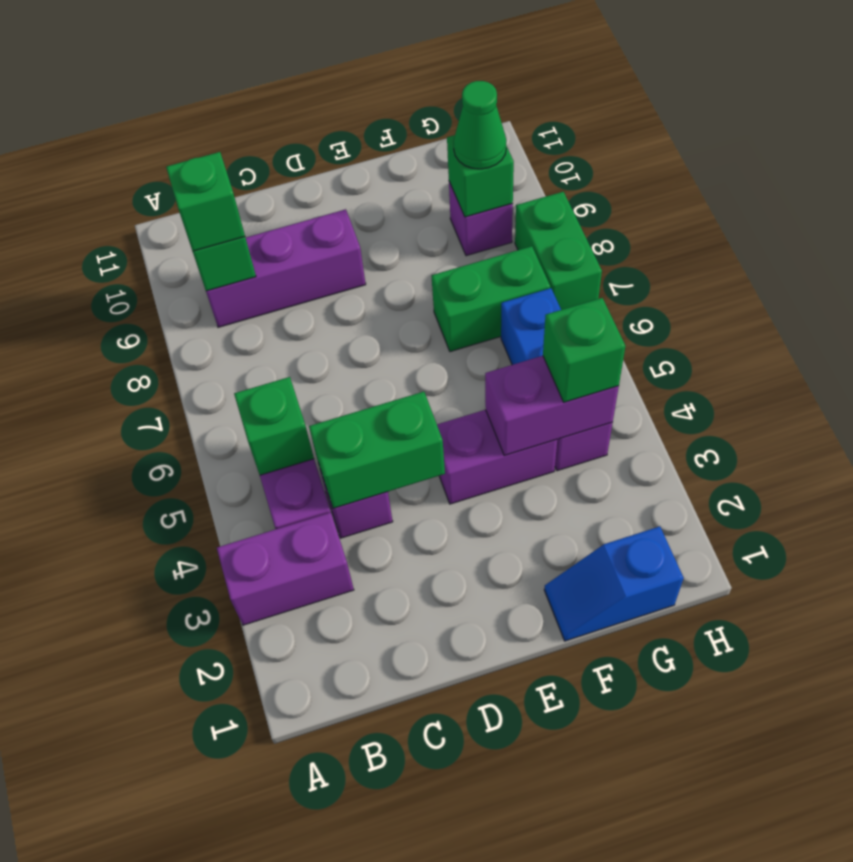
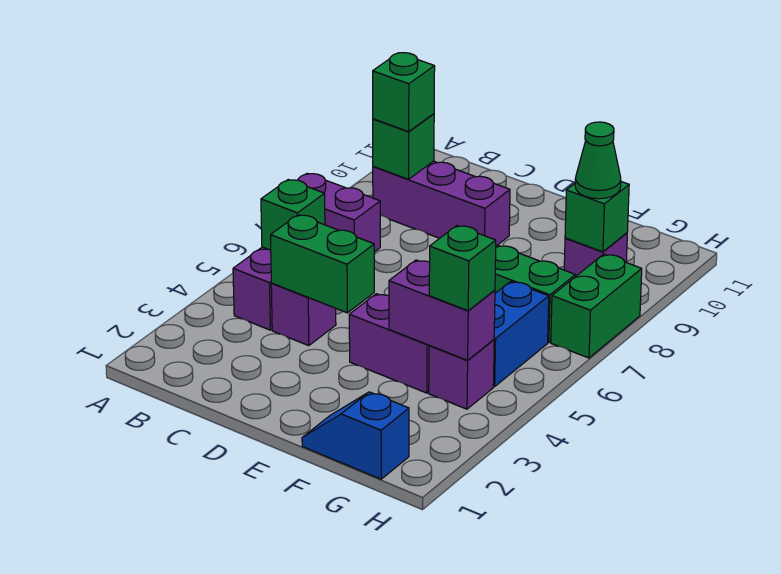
purple brick A3:B3 level 1 -> purple brick A7:B7 level 1

